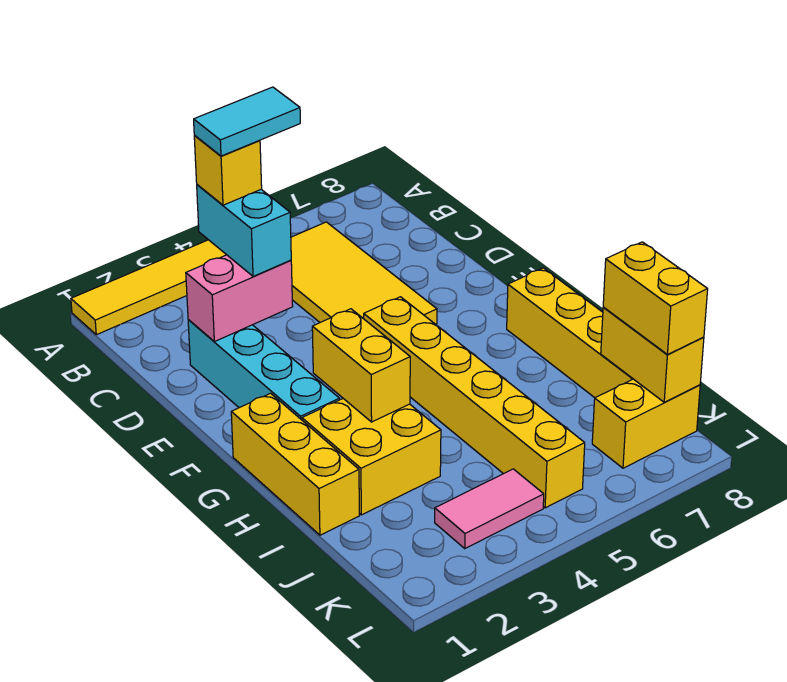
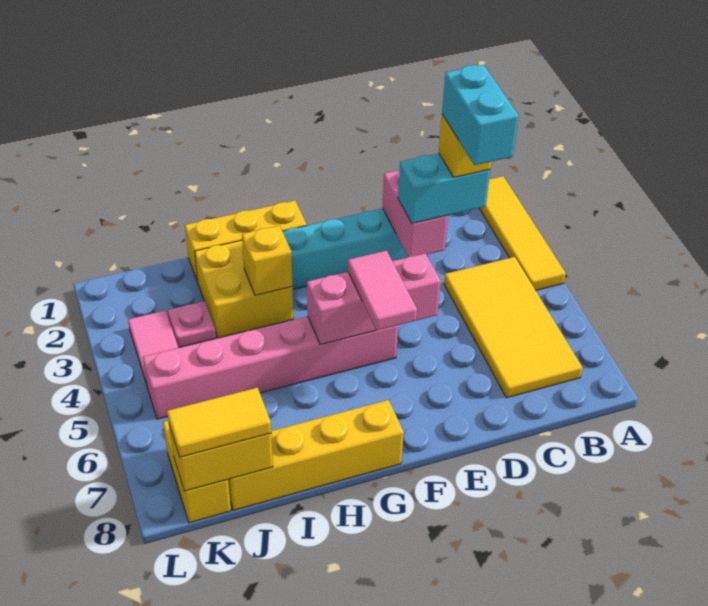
yellow tile B5:E6 level 1 -> yellow tile B4:C7 level 1
cyan tile C3:C4 level 5 -> cyan brick C3:C4 level 5
none -> pink brick E5:G5 level 2
yellow brick F5:K5 level 1 -> pink brick F5:K5 level 1
none -> pink tile F5:F6 level 3
yellow brick G3:H3 level 2 -> yellow brick H3 level 2
none -> pink plate J3 level 1
yellow brick J8:K8 level 3 -> yellow tile J8:K8 level 3

